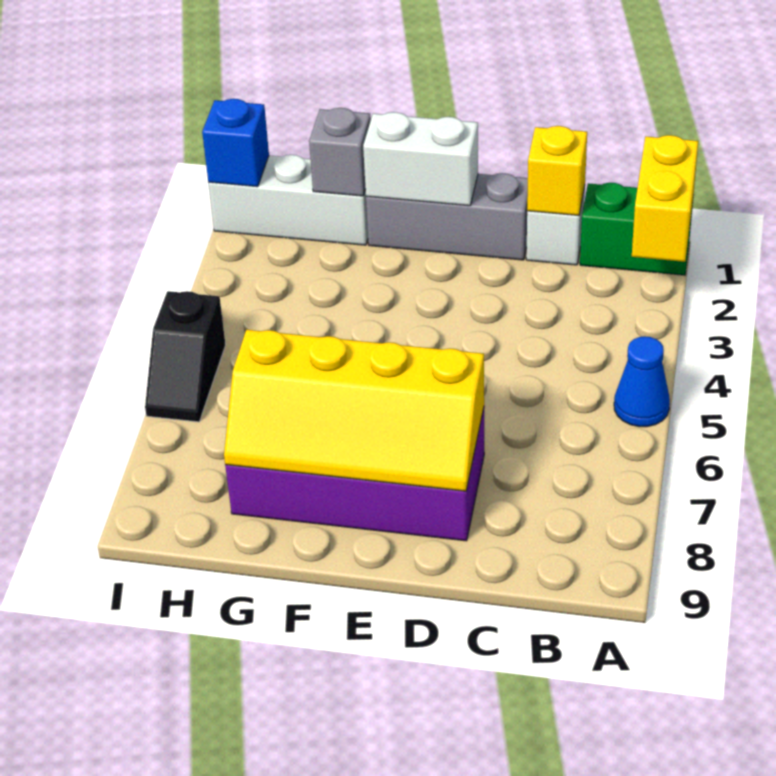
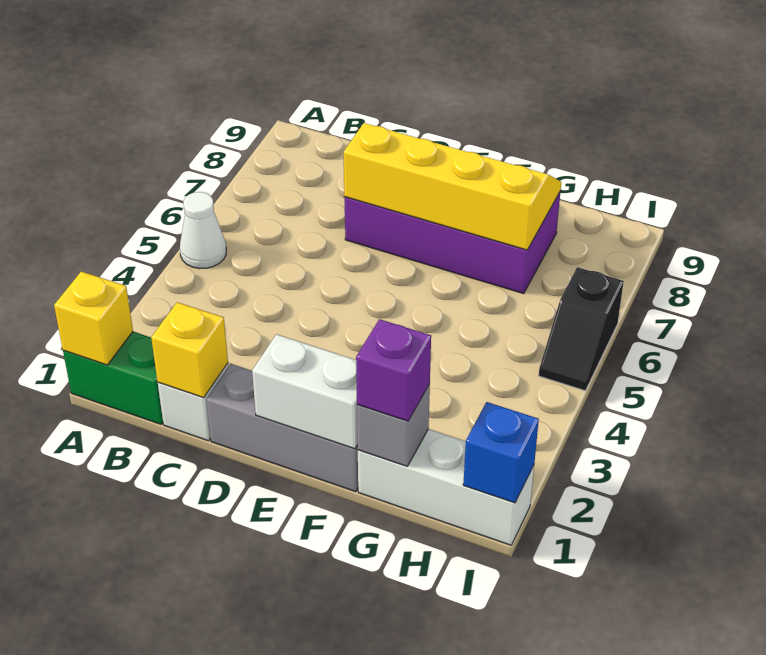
yellow brick A1:A2 level 2 -> yellow brick A1 level 2
blue cone A5 level 1 -> white cone A5 level 1
none -> purple brick G1 level 3
black slope I5:I6 level 1 top 5 -> black slope I5:I6 level 1 top 6

